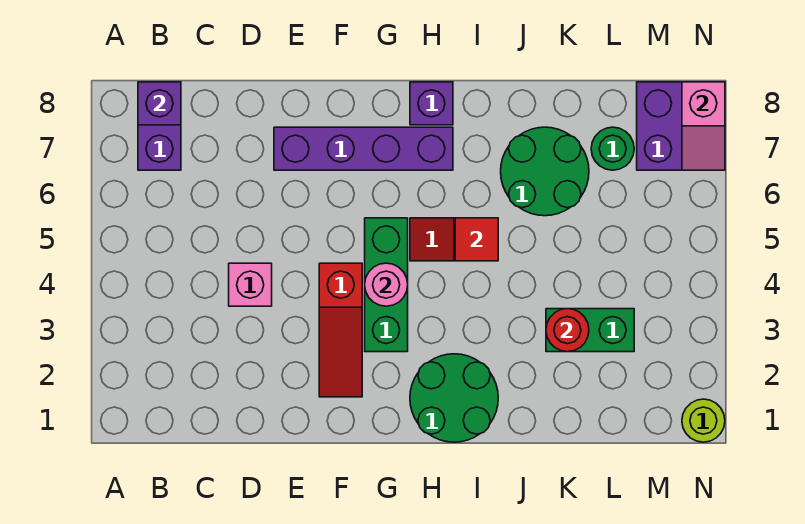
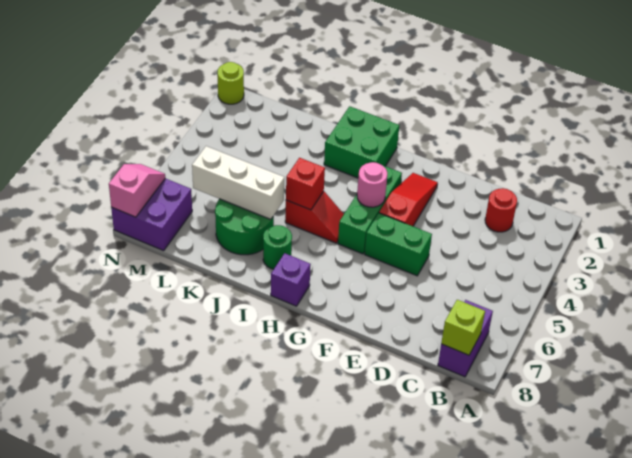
purple brick B8 level 2 -> lime brick B8 level 2
pink brick D4 level 1 -> none
purple brick E7:H7 level 1 -> none
green round brick H1:I2 level 1 -> green brick H1:I2 level 1
red tile I5 level 2 -> red brick I5 level 2
none -> white brick J6:L6 level 2
green brick K3:L3 level 1 -> green brick E5:F5 level 1
red round brick K3 level 2 -> red round brick C2 level 1
green round brick L7 level 1 -> green round brick I7 level 1

